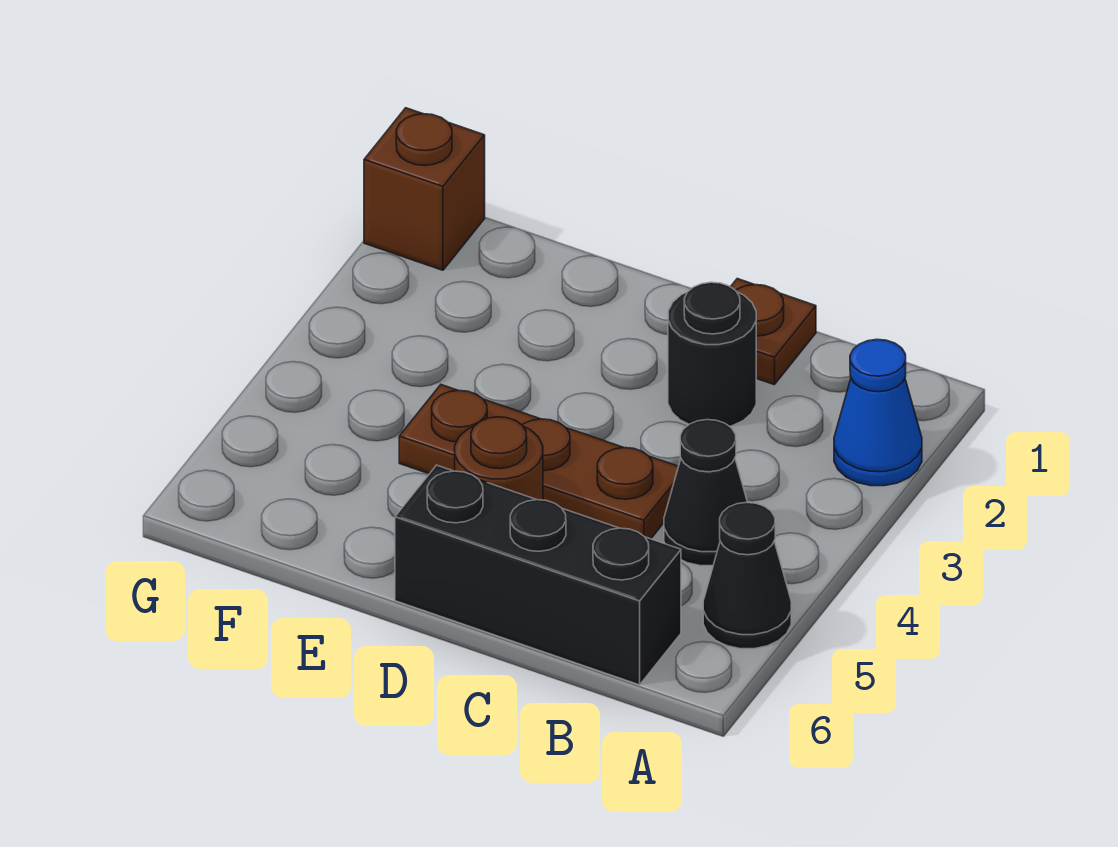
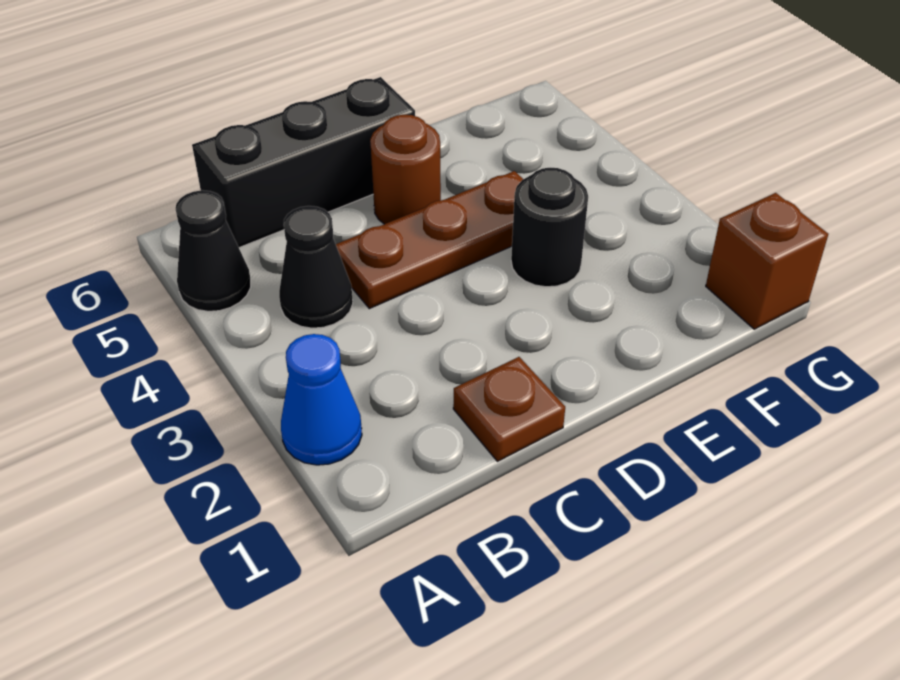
black round brick C2 level 1 -> black round brick E3 level 1

